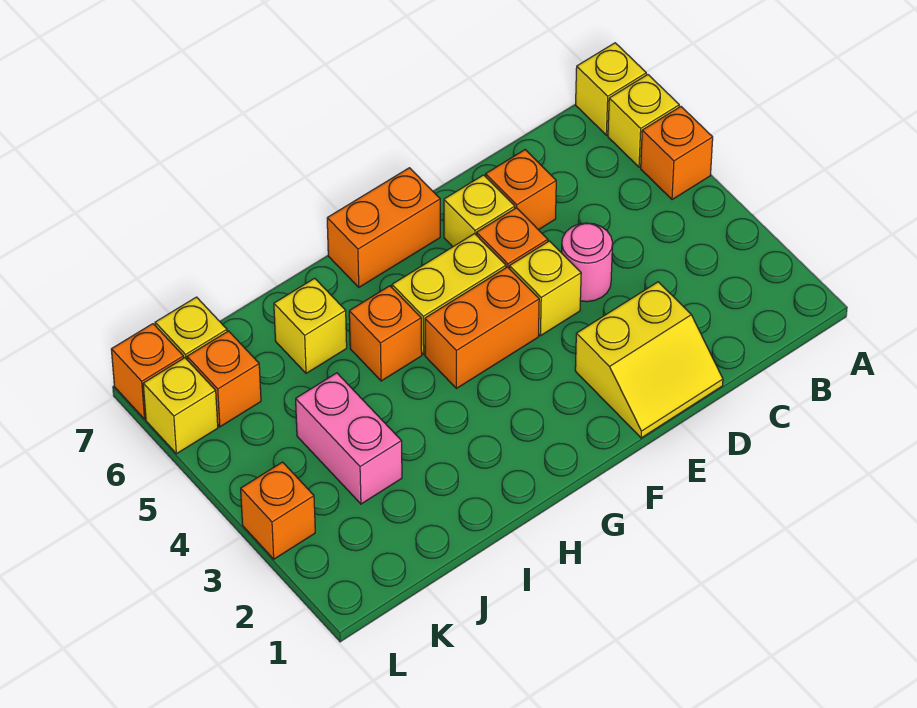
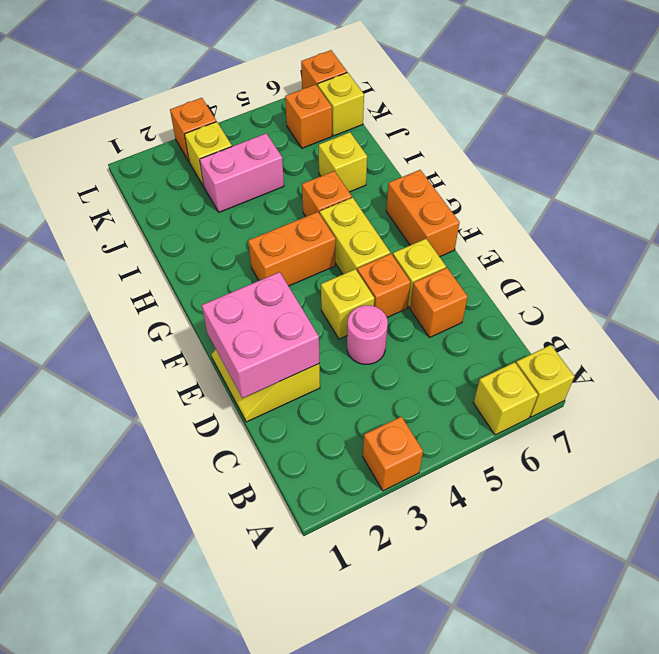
orange brick A5 level 1 -> orange brick A3 level 1
none -> pink brick D1:E2 level 2
orange brick F4:G4 level 1 -> orange brick G3:G4 level 1
yellow brick L6 level 1 -> yellow brick K3 level 1

